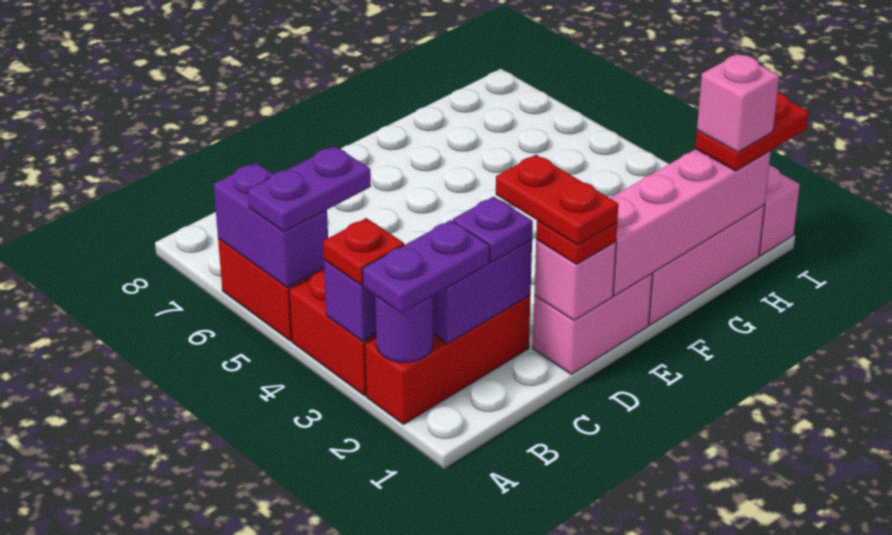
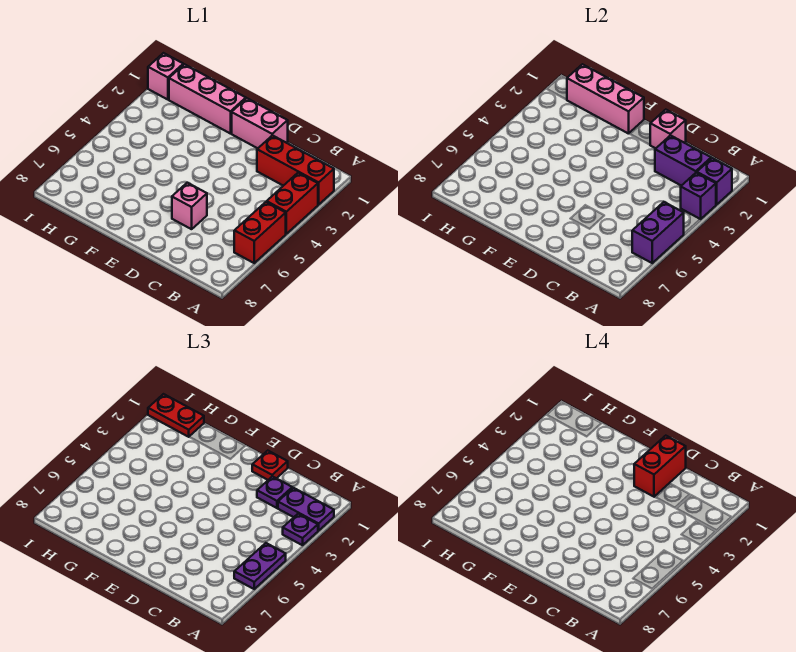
purple round brick A2 level 2 -> purple brick A2 level 2
red plate A3 level 3 -> purple plate A3 level 3
purple plate A5:B5 level 3 -> purple plate A5:A6 level 3
red plate D1:D2 level 4 -> red brick D1:D2 level 4
pink brick E1:H1 level 2 -> pink brick F1:H1 level 2
pink brick H1 level 4 -> pink brick D6 level 1

